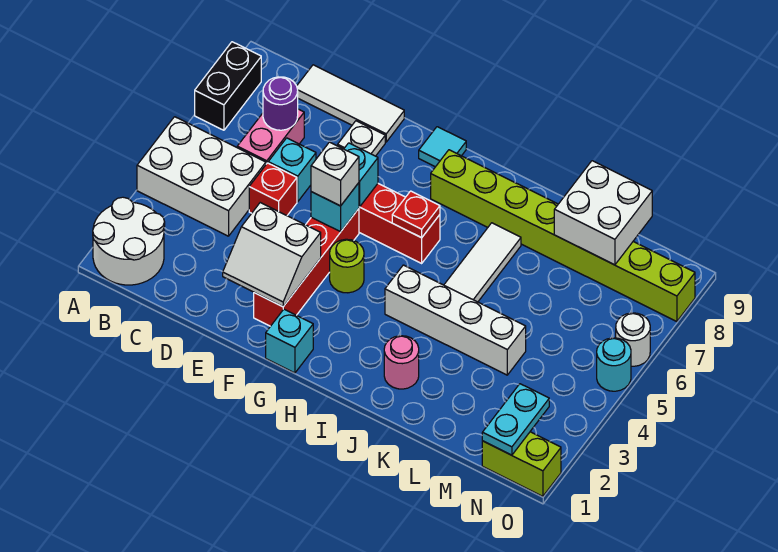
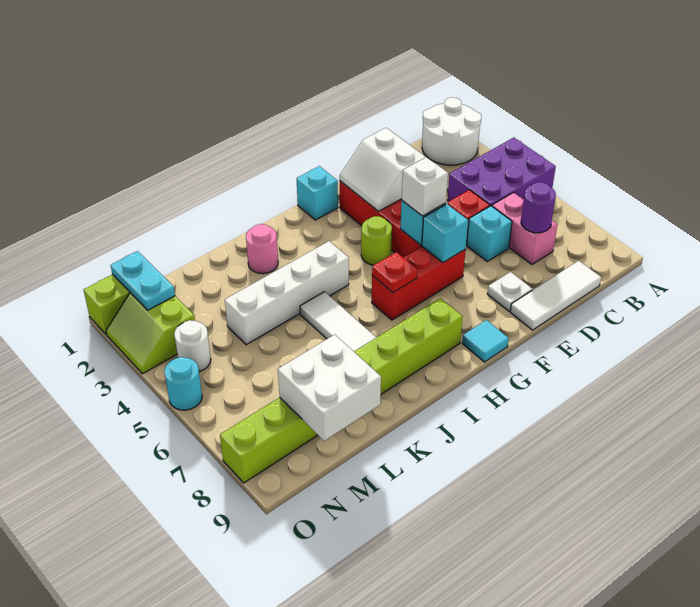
white brick A4:C5 level 1 -> purple brick A4:C5 level 1
black brick A7:A8 level 1 -> none
white slope E2:F3 level 2 top 3 -> white slope E2:F3 level 2 top E
none -> lime slope N2:O3 level 1 top N
white round brick O6 level 1 -> white round brick N4 level 1

